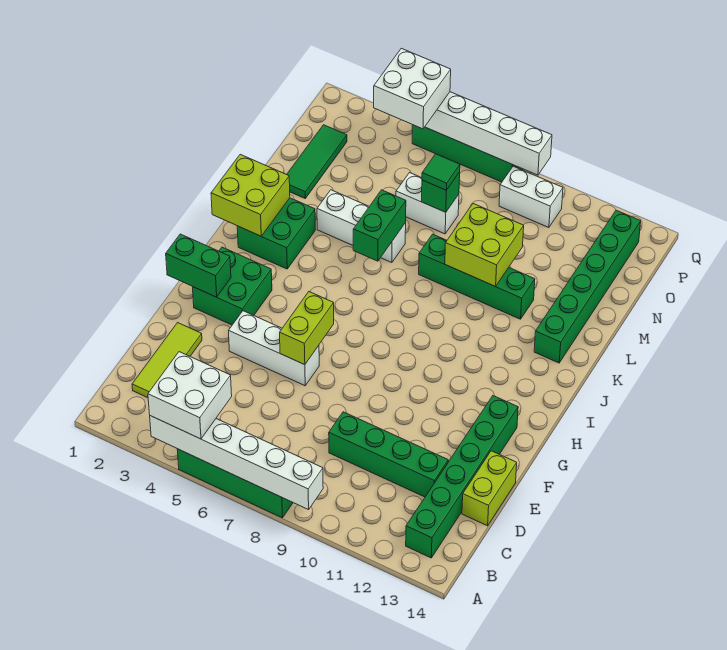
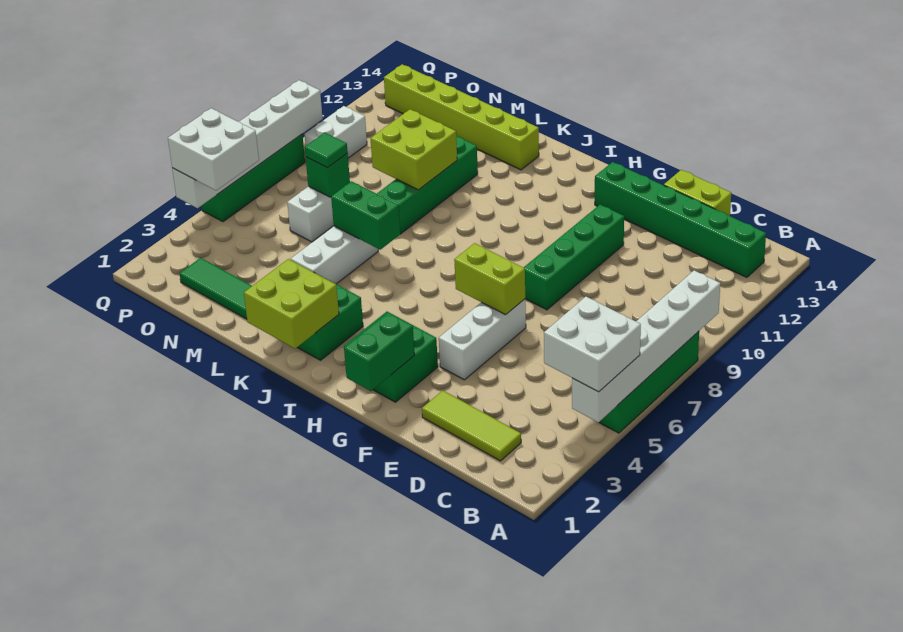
green brick D9:D12 level 1 -> green brick F8:F11 level 1
green brick K13:P13 level 1 -> lime brick K13:P13 level 1

